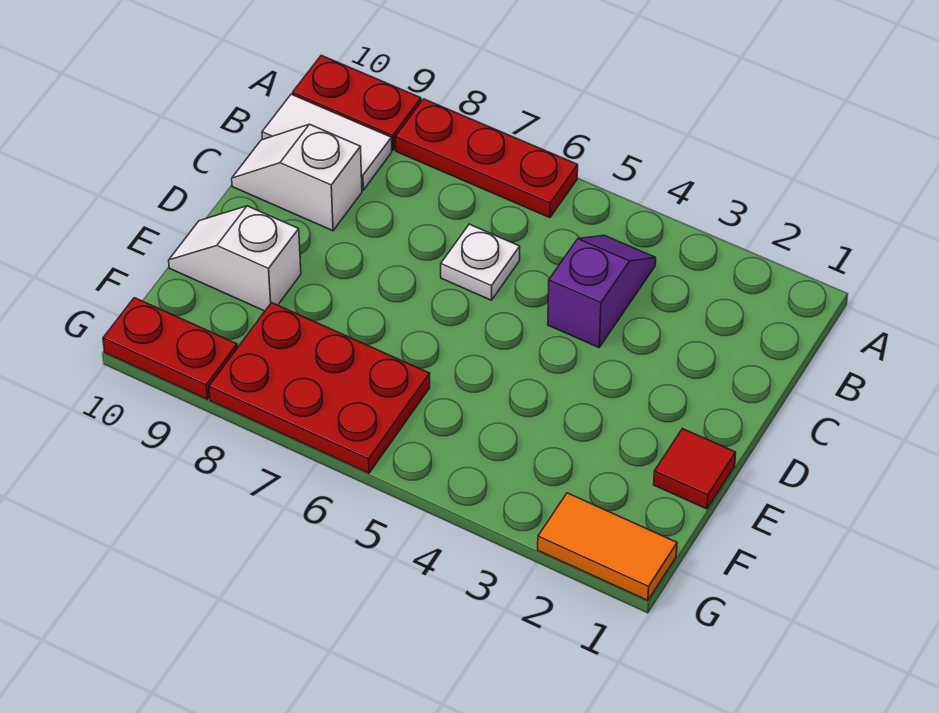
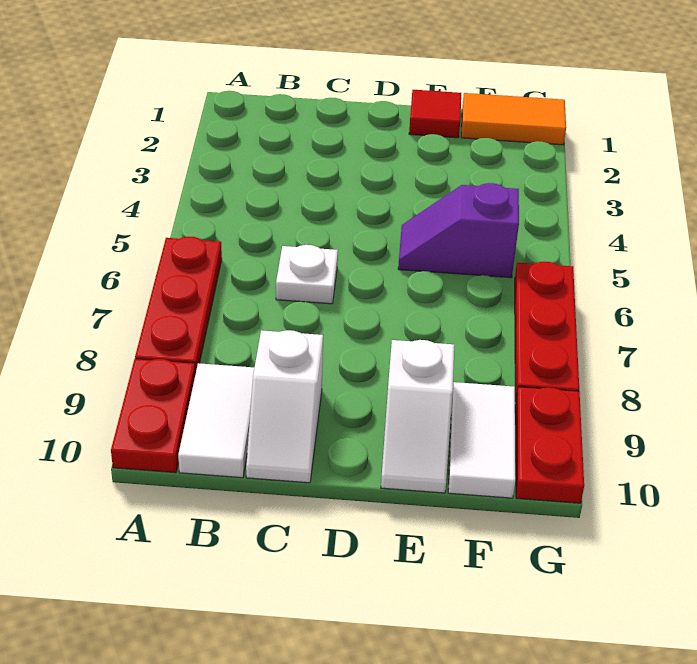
purple slope B4:C4 level 1 top C -> purple slope E5:F5 level 1 top F
red plate F6:G8 level 1 -> red plate G6:G8 level 1
none -> white tile F9:F10 level 1
orange tile G1:G2 level 1 -> orange tile F1:G1 level 1

